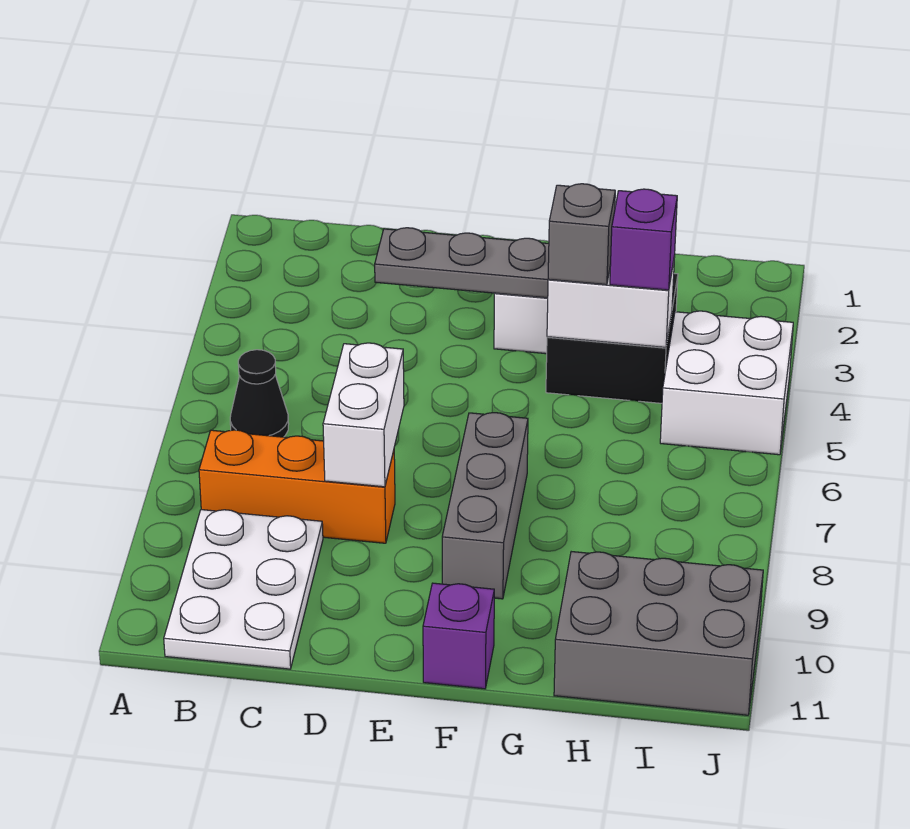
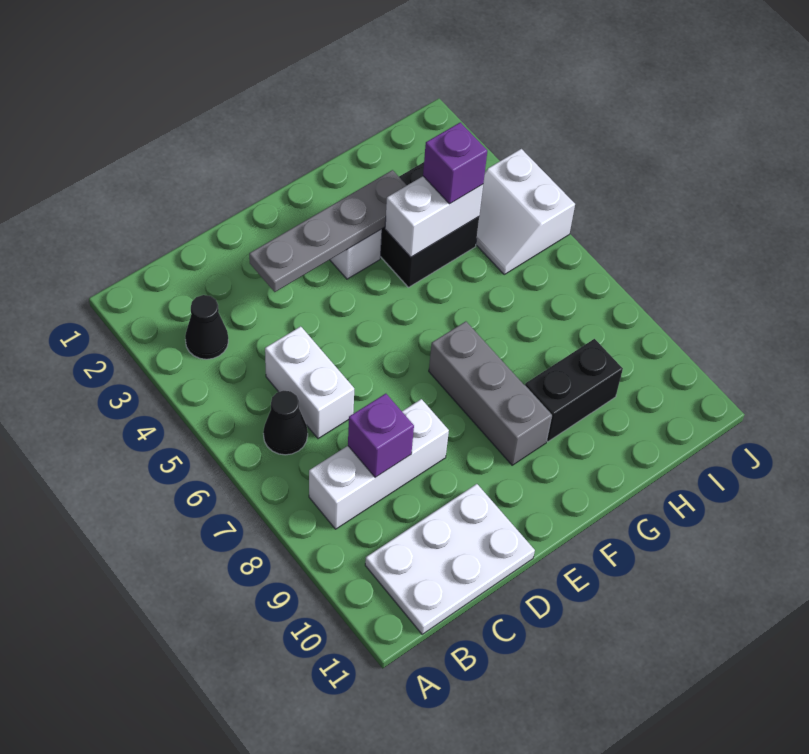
none -> black cone B3 level 1
orange brick B8:D8 level 1 -> white brick B8:D8 level 1
white plate B9:C11 level 1 -> white plate B10:D11 level 1
white brick D7:D8 level 2 -> white brick C5:C6 level 1
purple brick F11 level 1 -> purple brick C8 level 2
grey brick G4 level 3 -> none
none -> black brick G9:H9 level 1
grey brick H10:J11 level 1 -> none
white brick I4:J5 level 1 -> white slope I4:J5 level 1 top J

